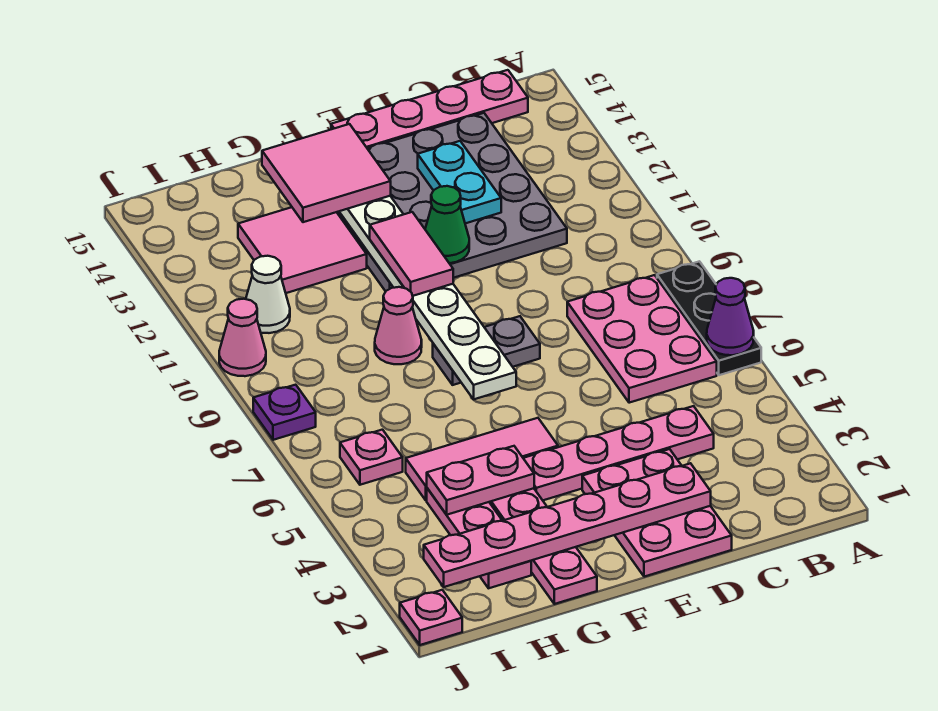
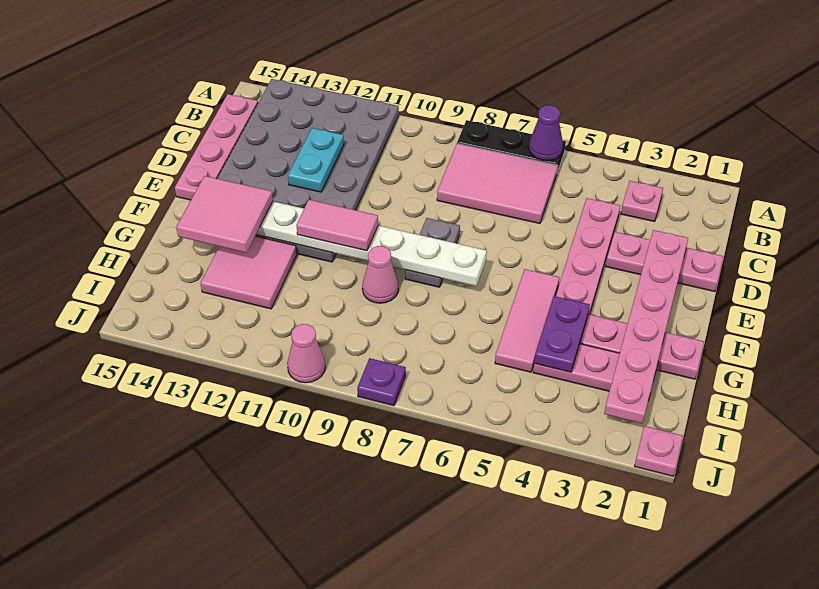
pink plate B6:C8 level 1 -> pink tile B6:C8 level 1
grey plate C11:F14 level 1 -> grey plate A11:F14 level 1
pink plate D1:E3 level 1 -> pink plate D1:D3 level 1
cyan plate D12:D13 level 2 -> cyan plate C12:D12 level 2
green cone E11 level 2 -> none
pink plate G4:H4 level 2 -> purple plate G4:H4 level 2
pink plate I6 level 1 -> pink plate B3 level 1
white cone I11 level 1 -> none

